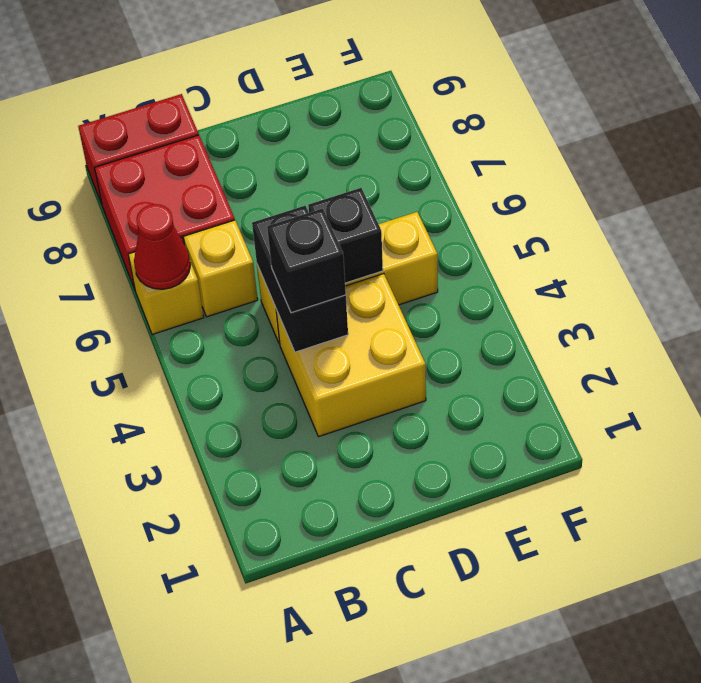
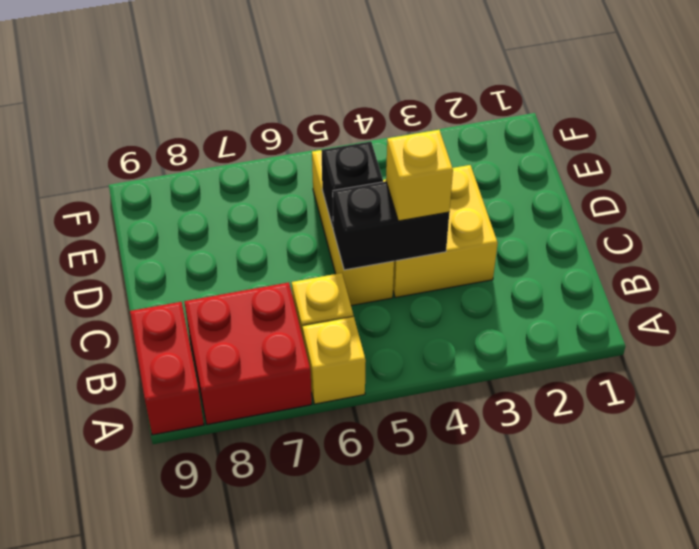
red cone A6 level 2 -> none
black brick C4 level 3 -> yellow brick C4 level 3

